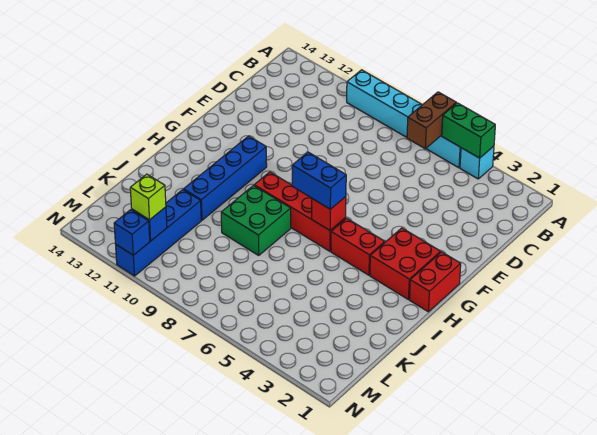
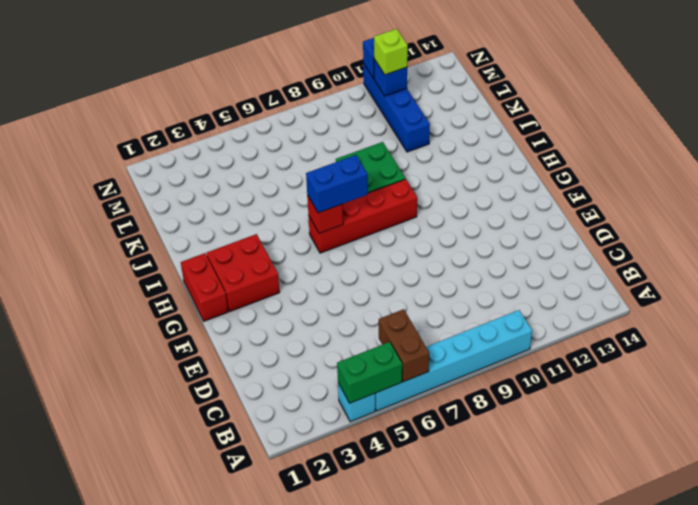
blue brick G11:J11 level 1 -> none
red brick H4:H5 level 1 -> none

